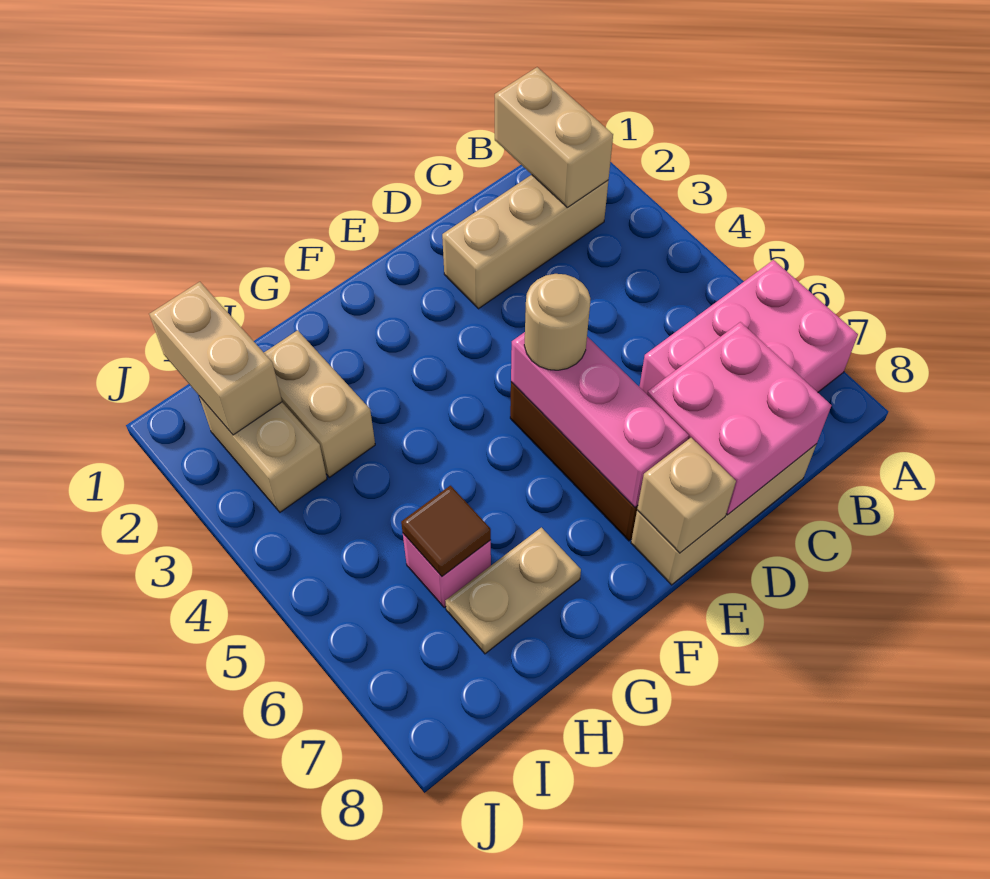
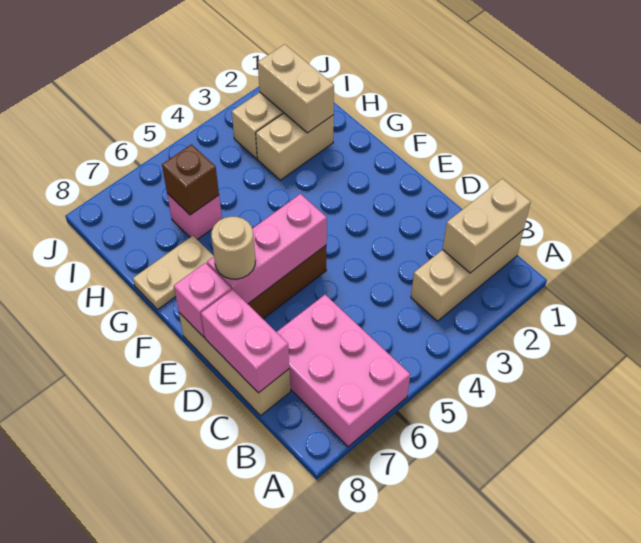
tan brick B2:D2 level 1 -> tan brick B1:B3 level 1
pink brick C7:D8 level 2 -> pink brick C8:D8 level 2
tan round brick E5 level 3 -> tan round brick E7 level 3
tan brick E8 level 2 -> pink brick E8 level 2
tan plate G7:H7 level 1 -> tan plate G7:G8 level 1
brown tile H6 level 2 -> brown brick H6 level 2
tan brick I1:I2 level 2 -> tan brick H2:I2 level 2

